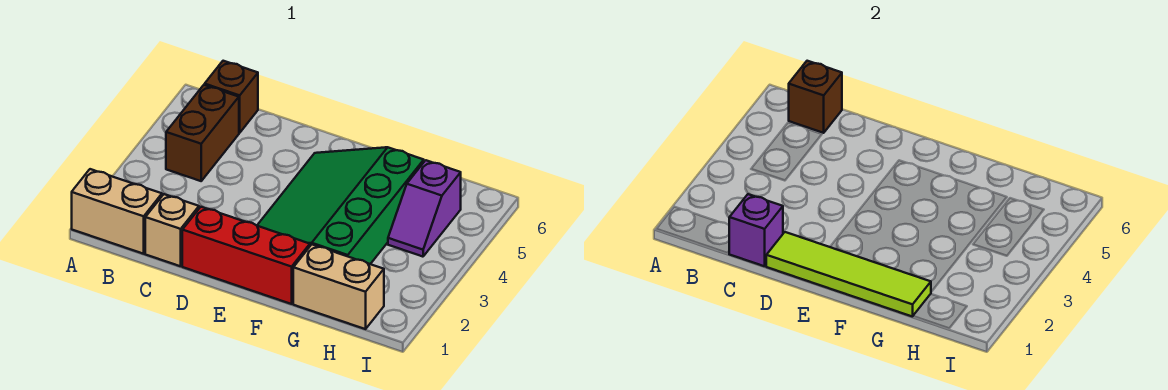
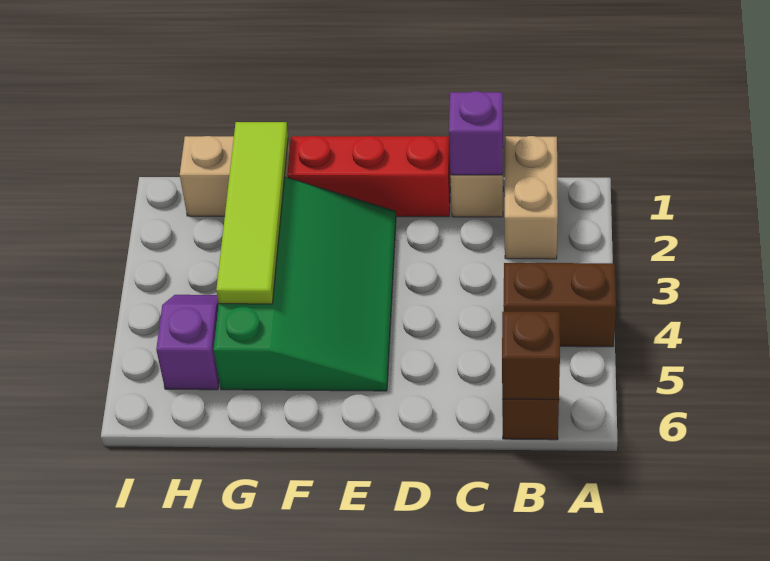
tan brick A1:B1 level 1 -> tan brick B1:B2 level 1
brown brick B4:B5 level 1 -> brown brick A4:B4 level 1
lime tile D1:G1 level 2 -> lime tile G1:G4 level 2

